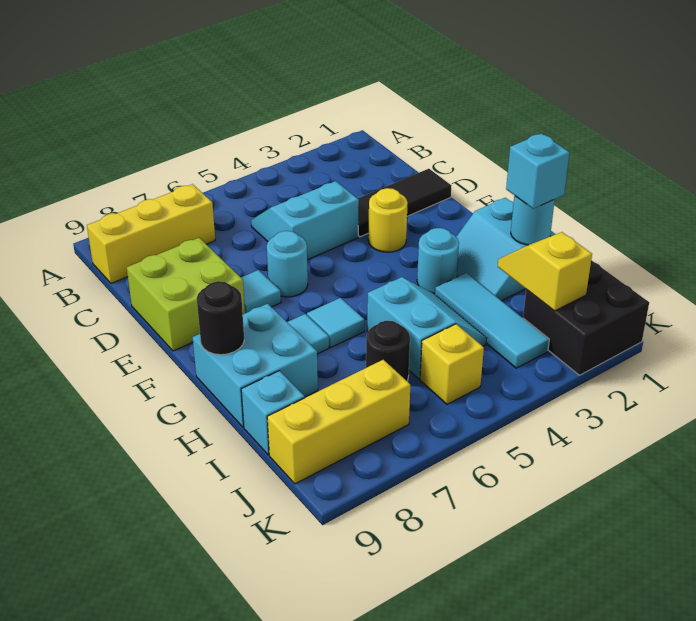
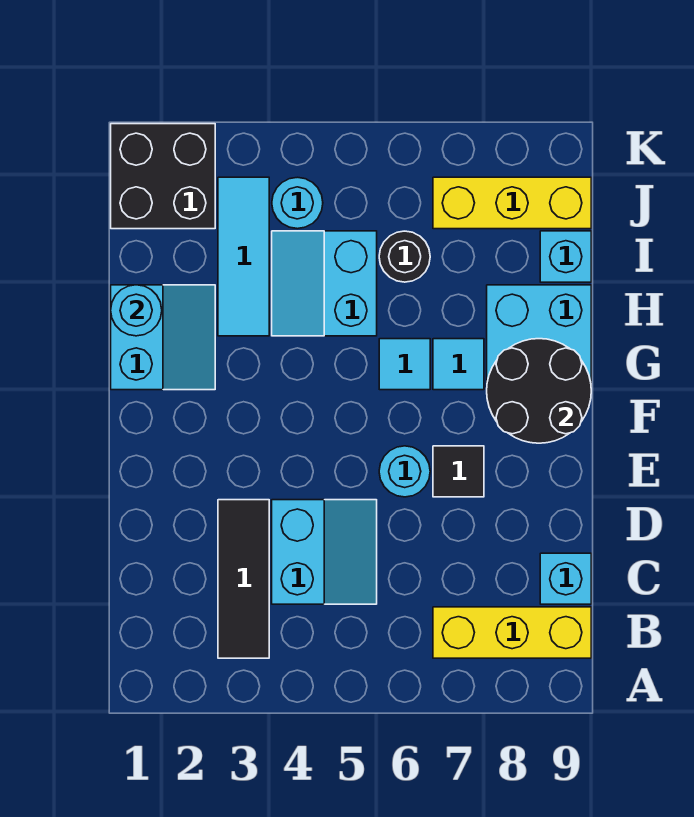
cyan slope C4:D5 level 1 top D -> cyan slope C4:D5 level 1 top 4
black tile D1:D3 level 1 -> black tile B3:D3 level 1
lime brick D8:E9 level 1 -> none
yellow round brick E3 level 1 -> none
cyan tile E7 level 1 -> black tile E7 level 1
cyan round brick G3 level 1 -> cyan round brick J4 level 1
black round brick G9 level 2 -> black round brick F8:G9 level 2
cyan brick H1 level 3 -> cyan brick C9 level 1
yellow slope I2:J2 level 2 top J -> none
yellow brick J5 level 1 -> none

